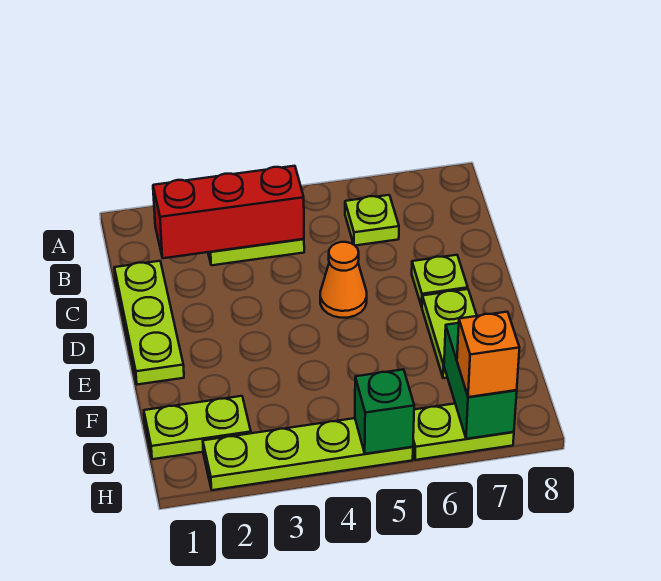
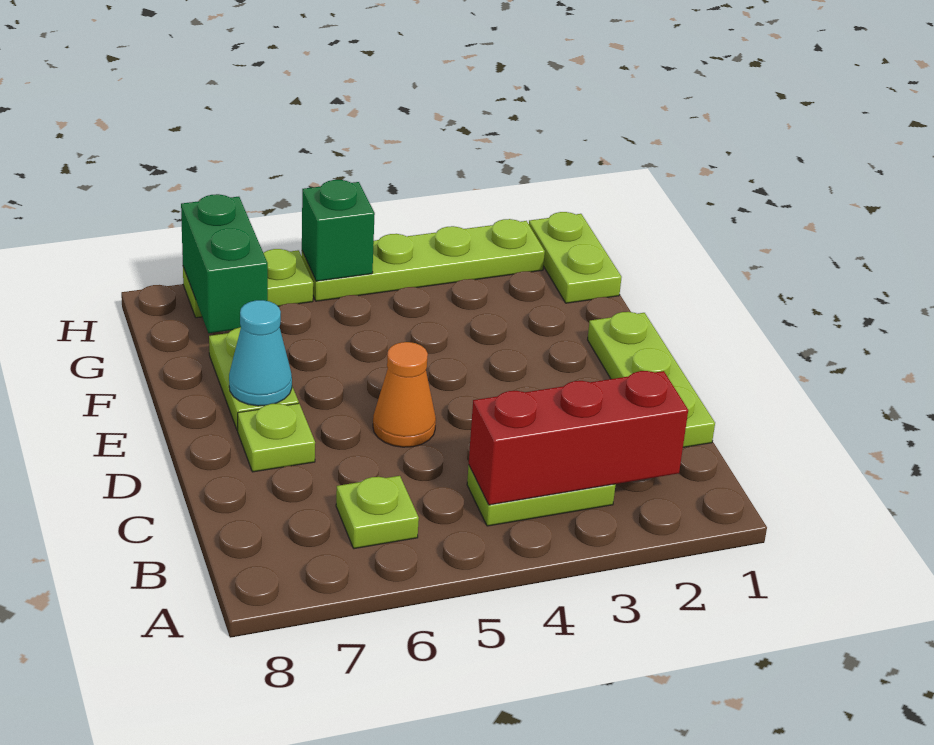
none -> cyan cone E7 level 2
lime plate G1:G2 level 1 -> lime plate G1:H1 level 1
orange brick H7 level 3 -> none

